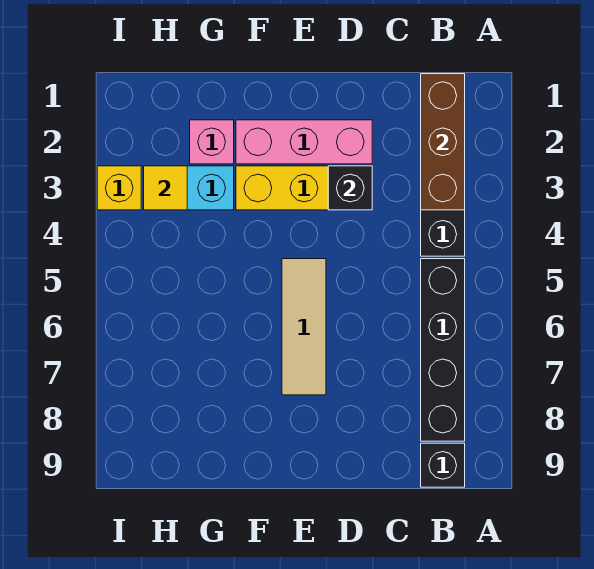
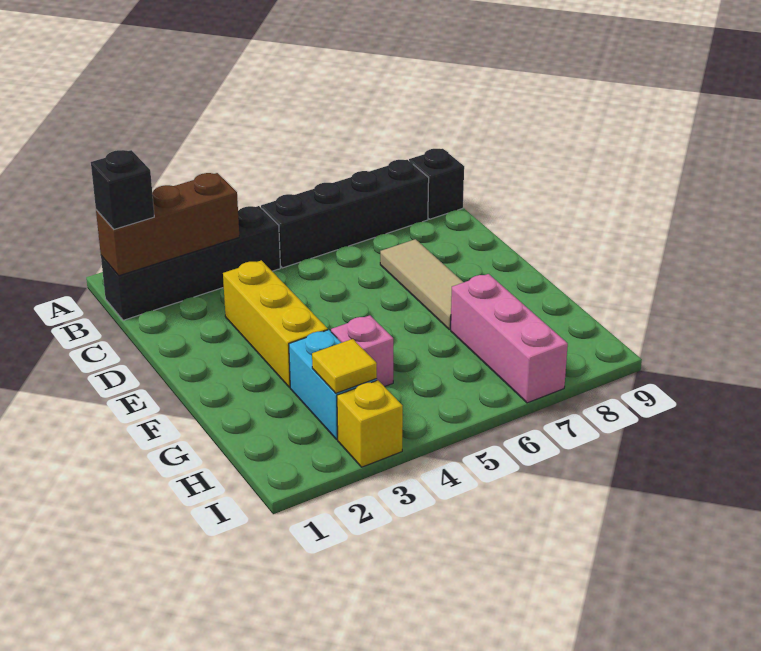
pink brick D2:F2 level 1 -> pink brick G7:I7 level 1
black brick D3 level 2 -> black brick B1 level 3
tan tile E5:E7 level 1 -> tan tile D7:F7 level 1
pink brick G2 level 1 -> pink brick G4 level 1

